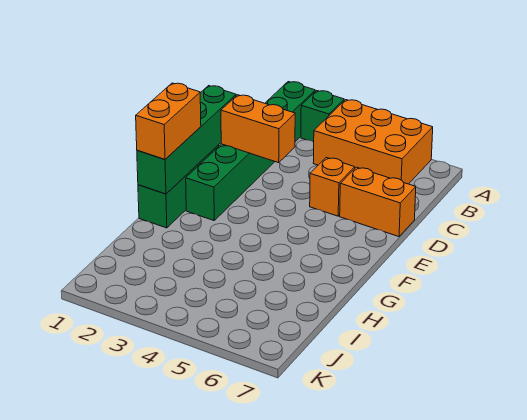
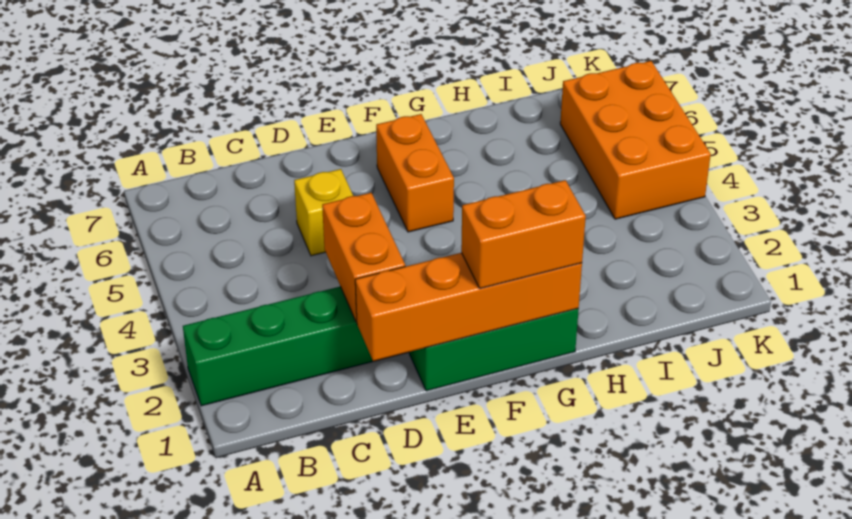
green brick A3 level 1 -> none
orange brick A4:B6 level 1 -> orange brick J4:K6 level 1
green brick D1:G1 level 2 -> orange brick D1:G1 level 2
orange brick D5 level 1 -> yellow brick D5 level 1
orange brick D6:D7 level 1 -> orange brick F5:F6 level 1

